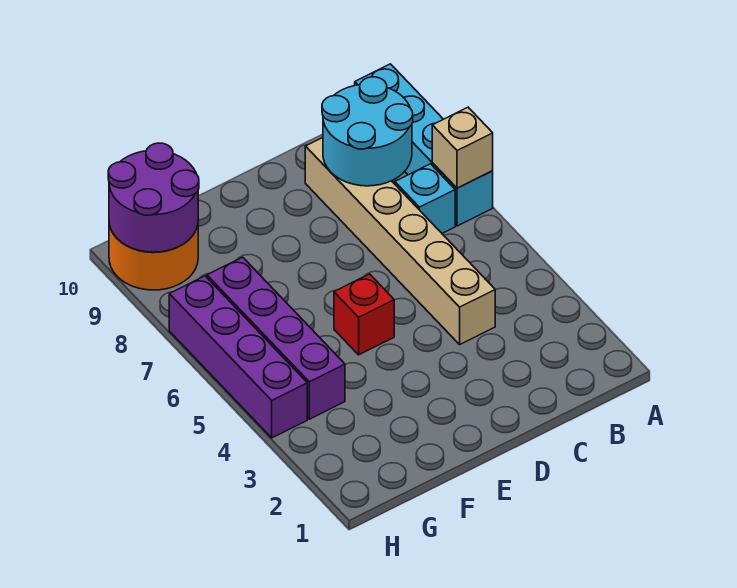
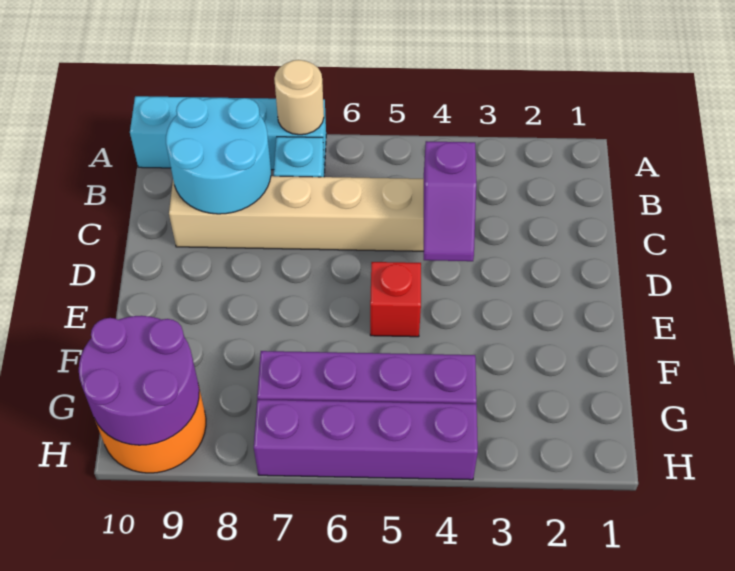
tan brick A7 level 2 -> tan round brick A7 level 2
none -> purple slope C4:D4 level 2 top C

